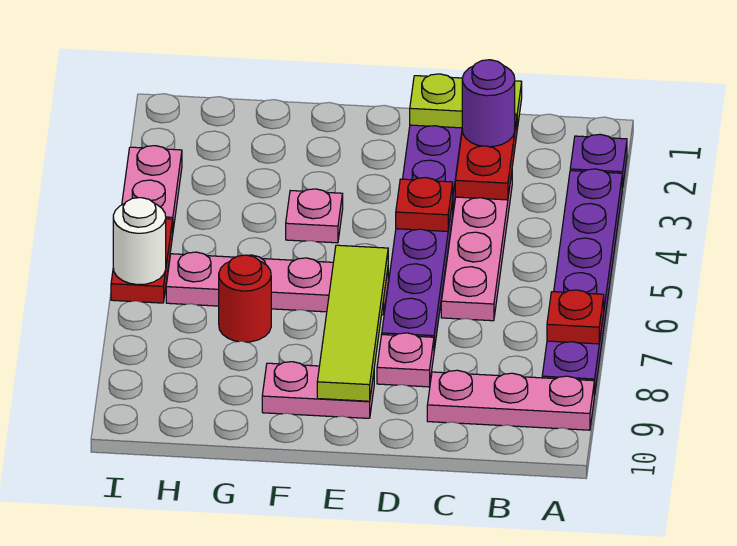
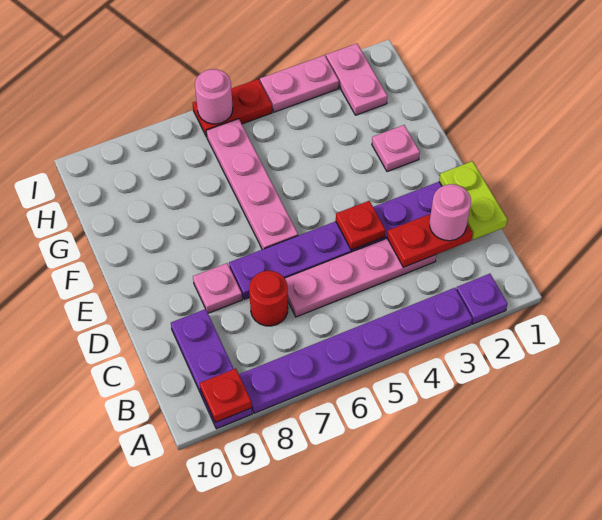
red plate A7 level 2 -> red plate A9 level 2
pink plate A9:C9 level 1 -> purple plate A9:C9 level 1
purple round brick C2 level 3 -> pink round brick C2 level 3
lime tile E6:E9 level 2 -> none
pink plate E9:F9 level 1 -> pink plate H2:I2 level 1
pink plate F4 level 1 -> pink plate F2 level 1
red round brick G7 level 1 -> red round brick C7 level 1
white round brick I6 level 2 -> pink round brick I6 level 2

